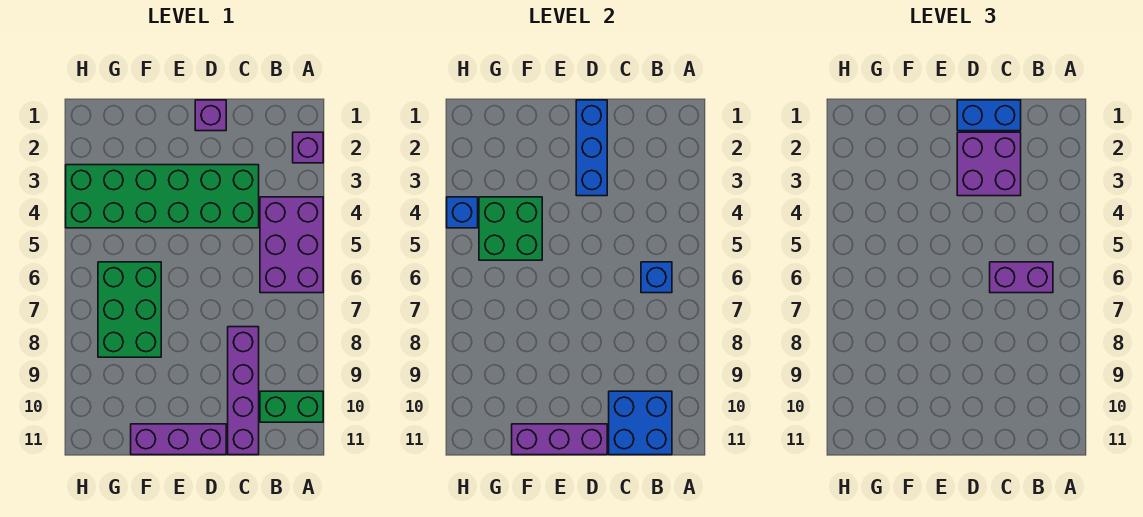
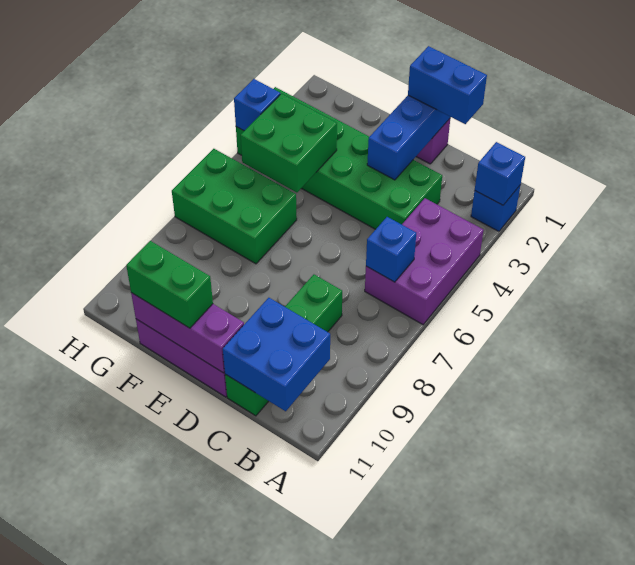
purple brick A2 level 1 -> blue brick A2 level 1
none -> blue brick A2 level 2
green brick A10:B10 level 1 -> green brick E11:F11 level 3
purple brick B6:C6 level 3 -> none
purple brick C2:D3 level 3 -> none
purple brick C8:C11 level 1 -> green brick C8:C11 level 1
green brick F6:G8 level 1 -> green brick F6:H7 level 1

